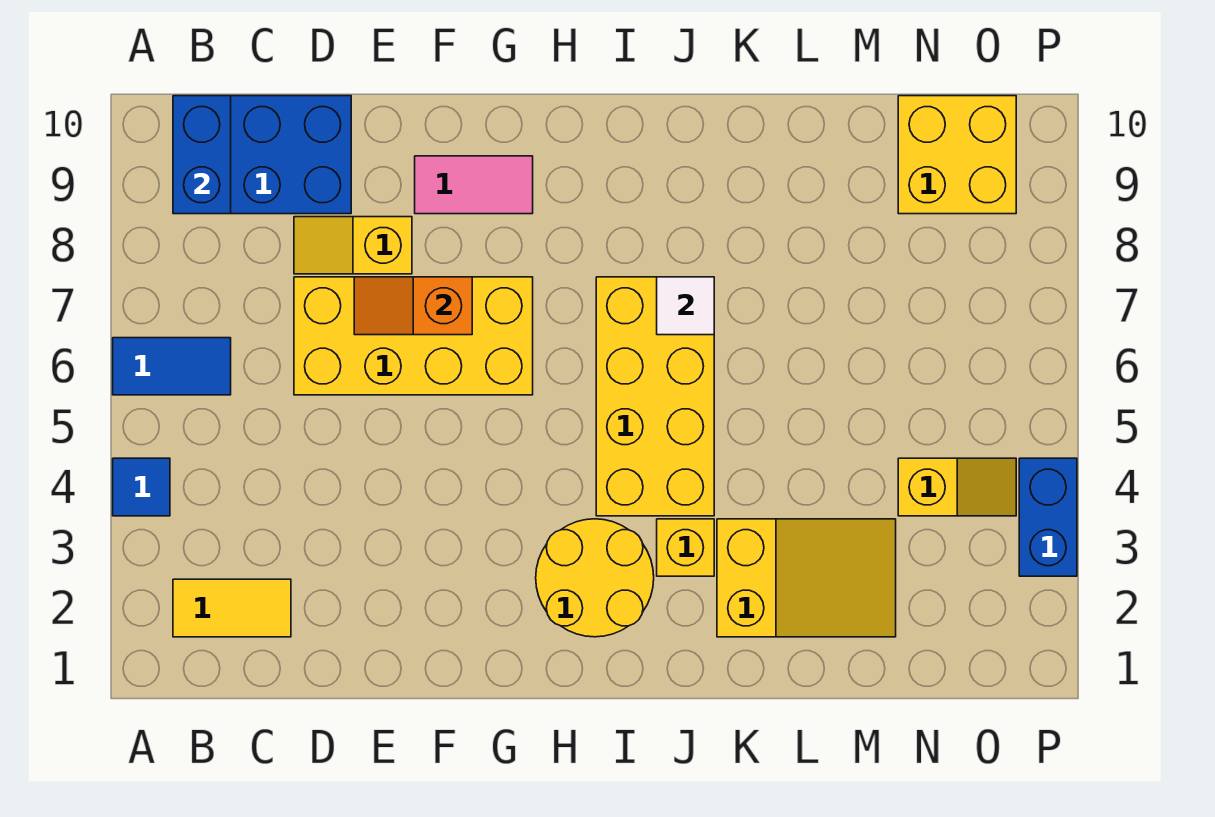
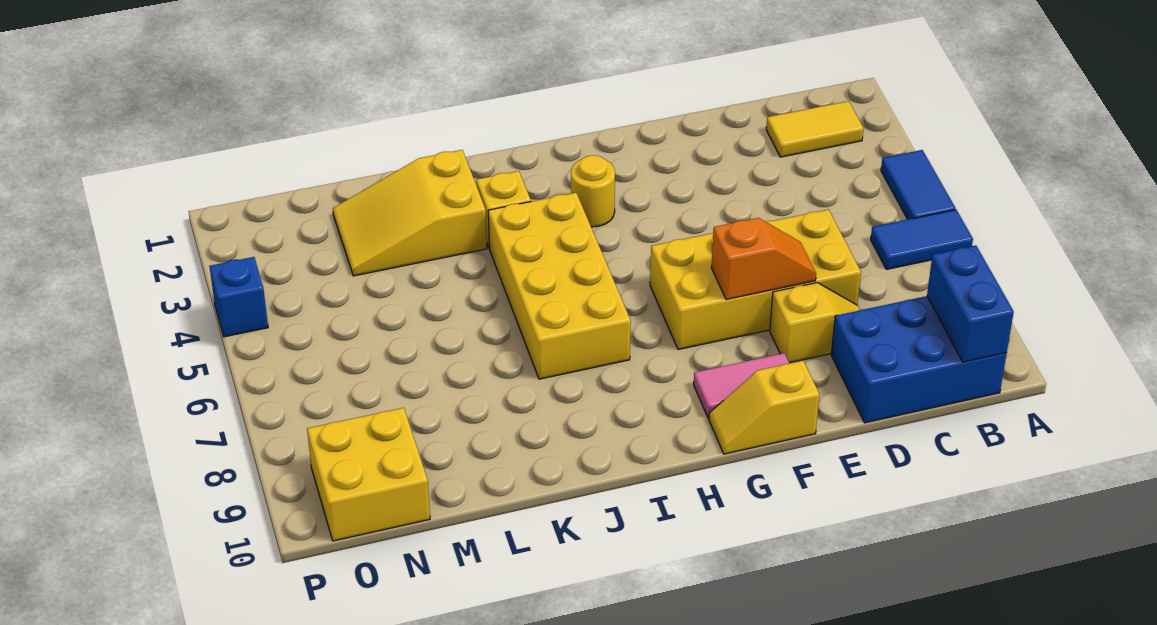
blue tile A4 level 1 -> blue tile A4:A5 level 1
yellow round brick H2:I3 level 1 -> yellow round brick H3 level 1
white tile J7 level 2 -> none
yellow slope N4:O4 level 1 top N -> yellow slope F10:G10 level 1 top F
blue brick P3:P4 level 1 -> blue brick P4 level 1

